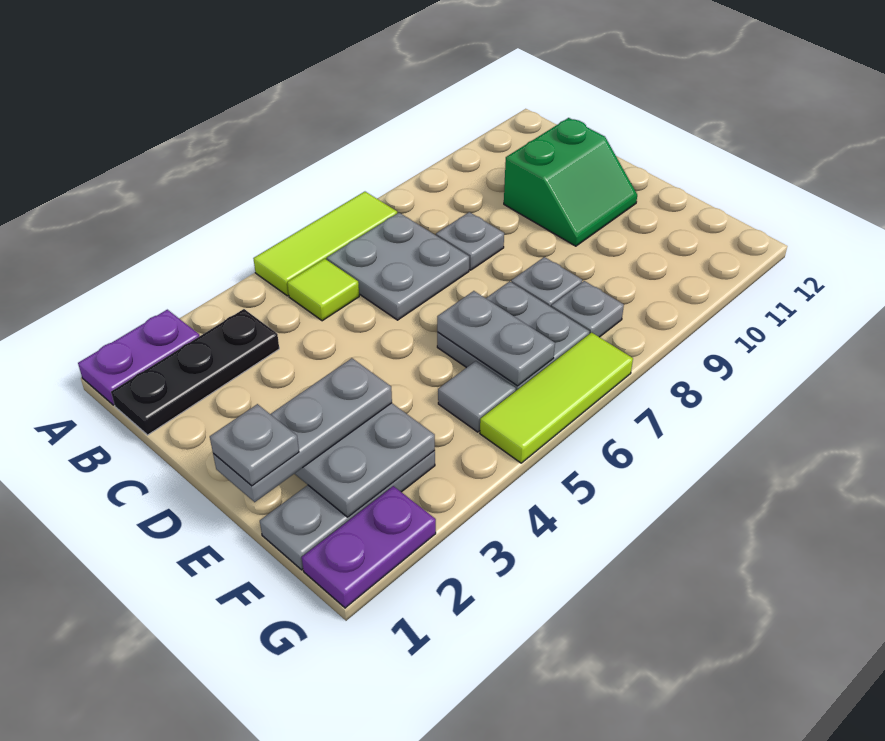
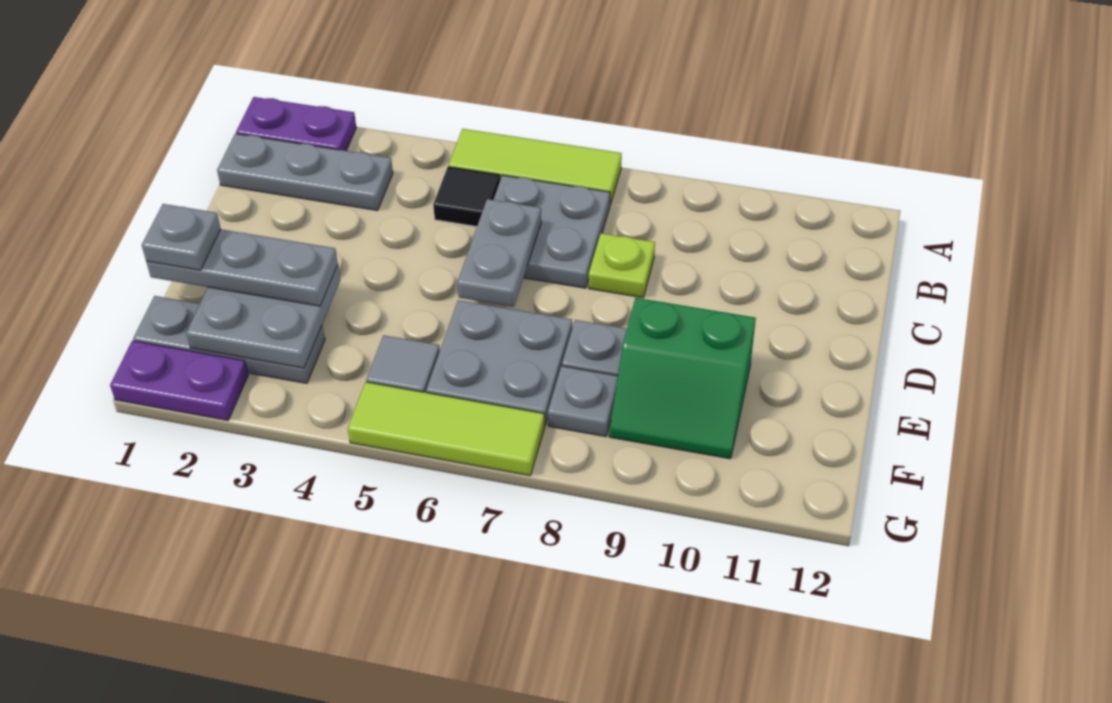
black plate B1:B3 level 1 -> grey plate B1:B3 level 1
lime tile B5 level 1 -> black tile B5 level 1
grey plate C8 level 1 -> lime plate C8 level 1
green slope C10:D11 level 1 top C -> green slope E9:F10 level 1 top E
grey plate E6:F6 level 2 -> grey plate C6:D6 level 2

